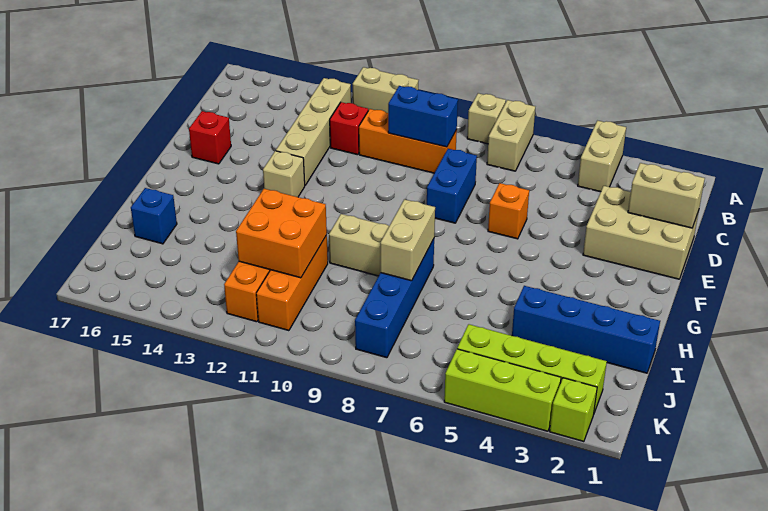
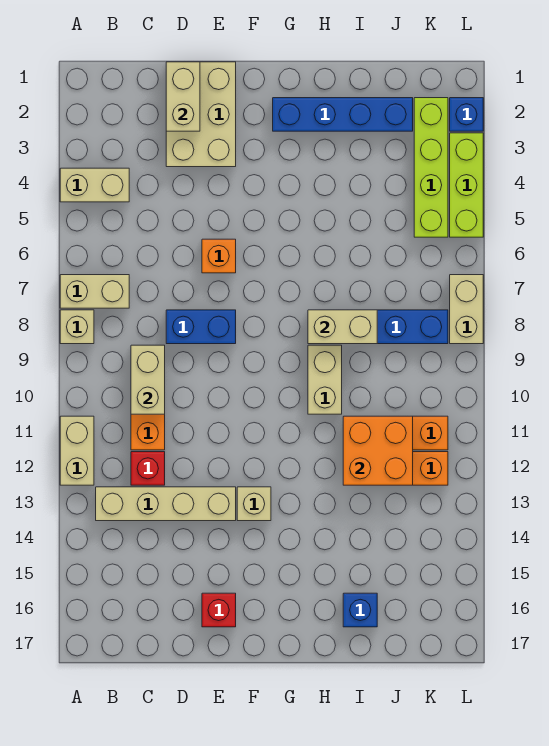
blue brick C9:C10 level 2 -> tan brick C9:C10 level 2
blue brick I1:I4 level 1 -> blue brick G2:J2 level 1
lime brick L2 level 1 -> blue brick L2 level 1
none -> tan brick L7:L8 level 1

